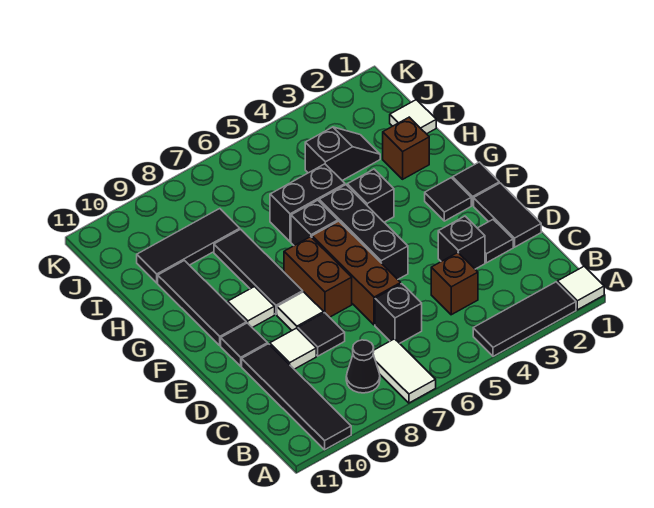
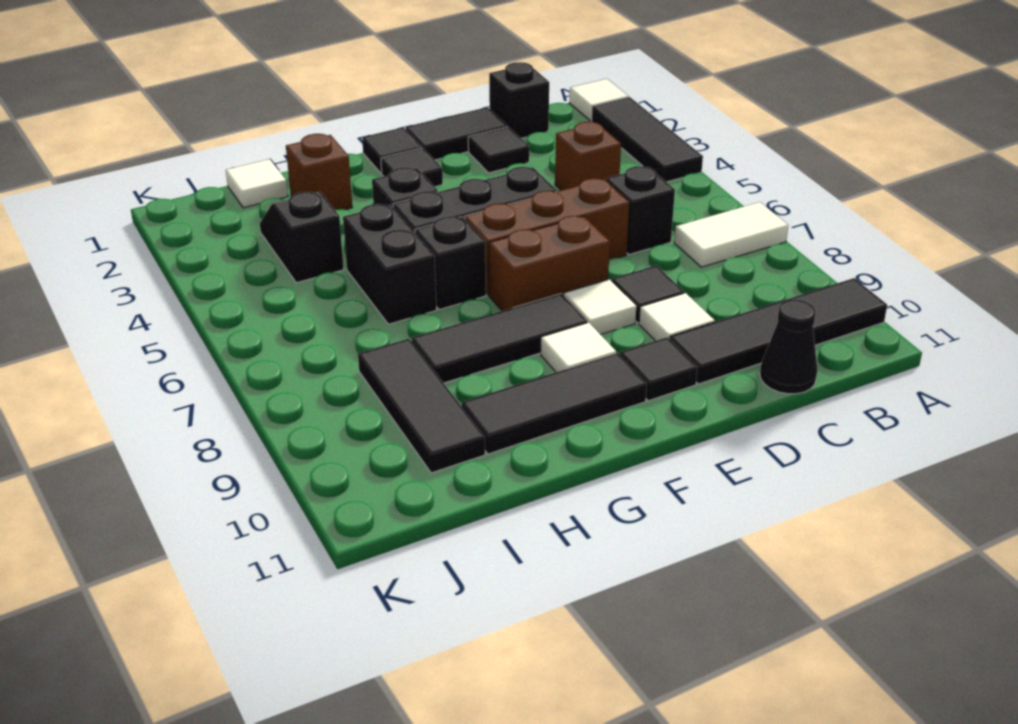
black cone B8 level 1 -> black cone C11 level 1
black brick D3 level 1 -> black brick C1 level 1

